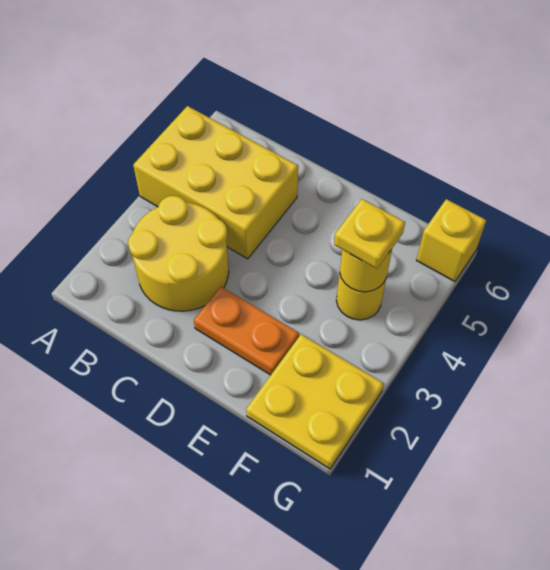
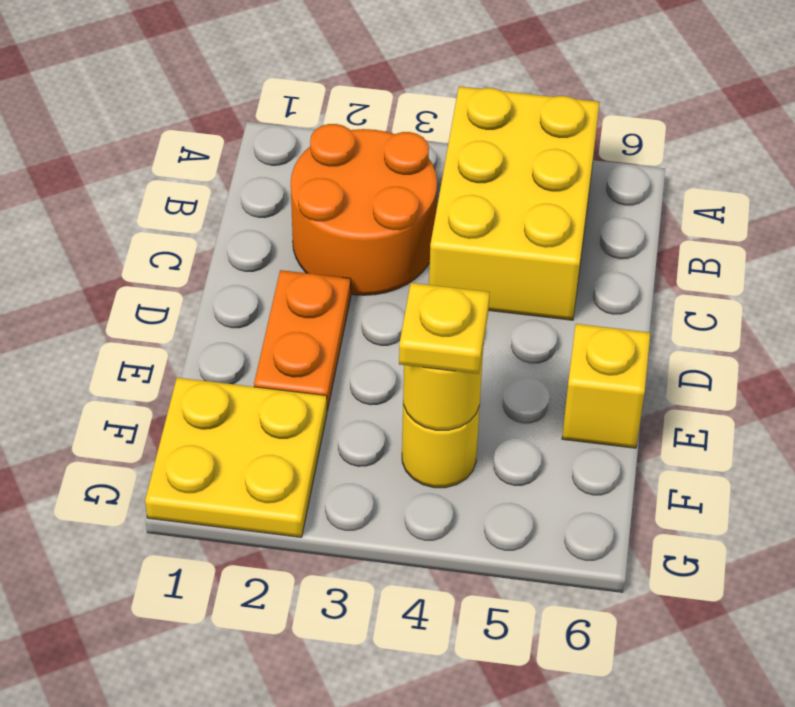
yellow round brick B2:C3 level 1 -> orange round brick B2:C3 level 1
yellow brick G6 level 1 -> yellow brick E6 level 1

